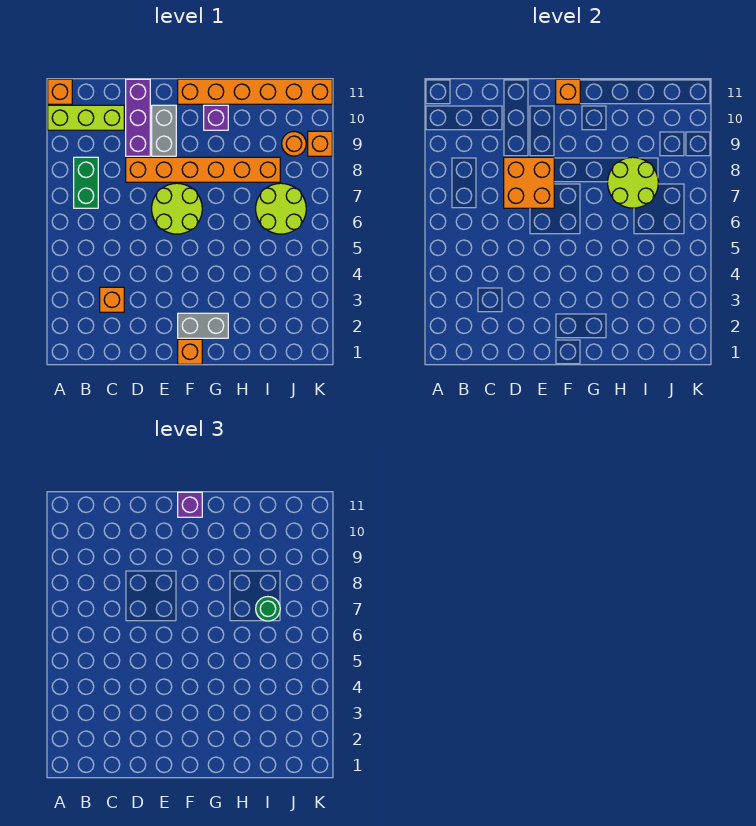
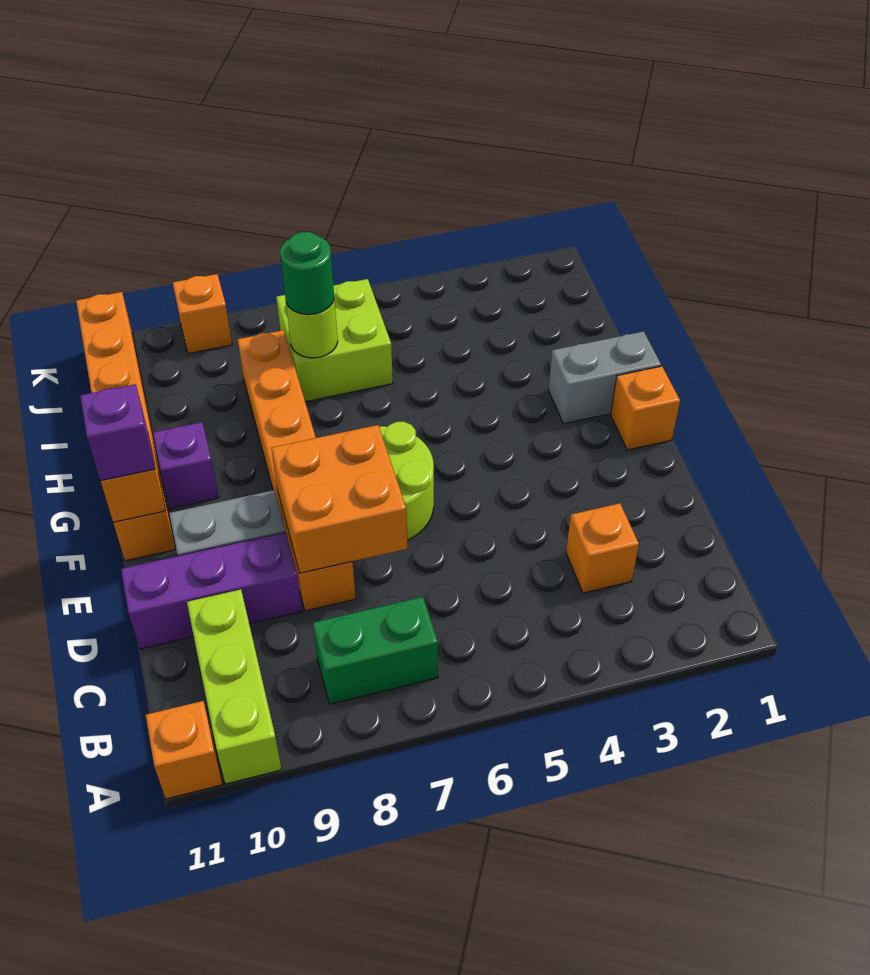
grey brick F2:G2 level 1 -> grey brick G1:G2 level 1
lime round brick H7:I8 level 2 -> lime round brick I7 level 2
lime round brick I6:J7 level 1 -> lime brick I6:J7 level 1
orange round brick J9 level 1 -> none

